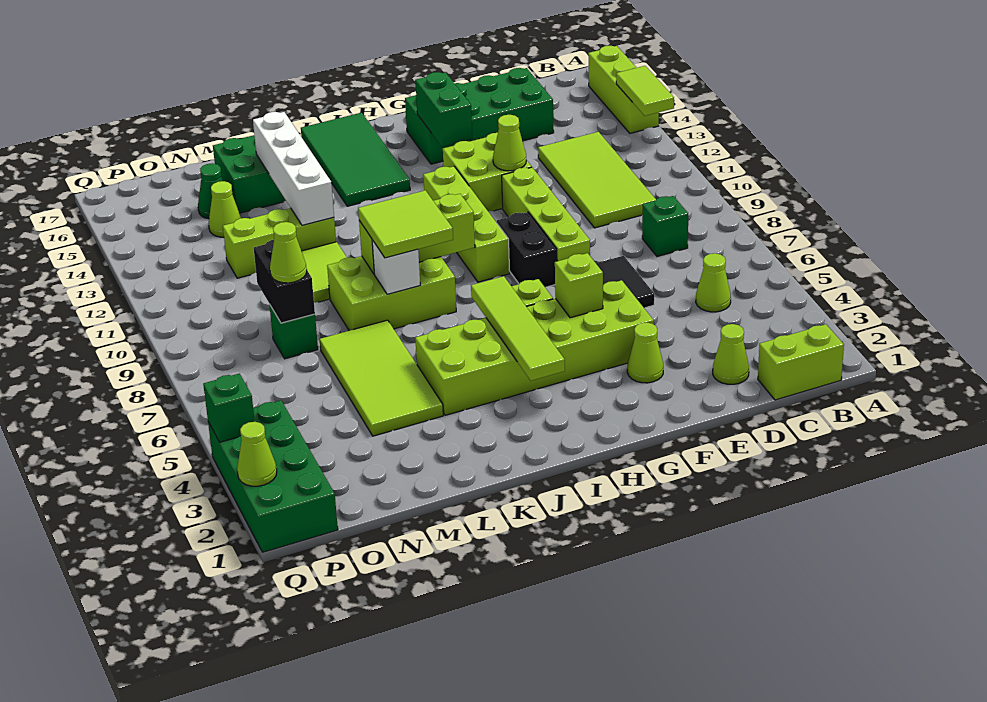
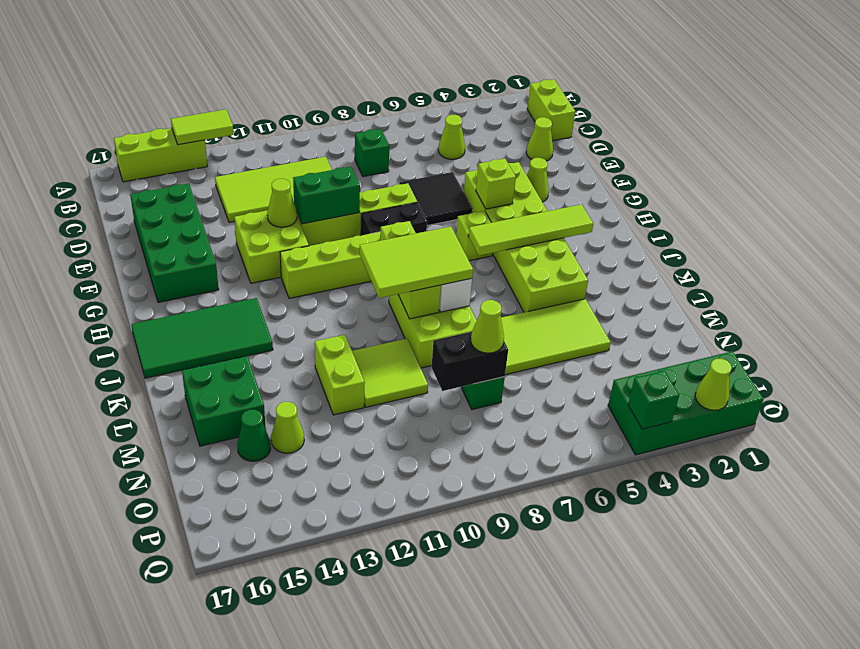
green brick G14:G15 level 2 -> green brick F10:F11 level 2
lime tile J8:K9 level 3 -> lime tile J8:K10 level 3
lime brick L12:N12 level 1 -> lime brick L12:M12 level 1
white brick L12:L15 level 2 -> none

